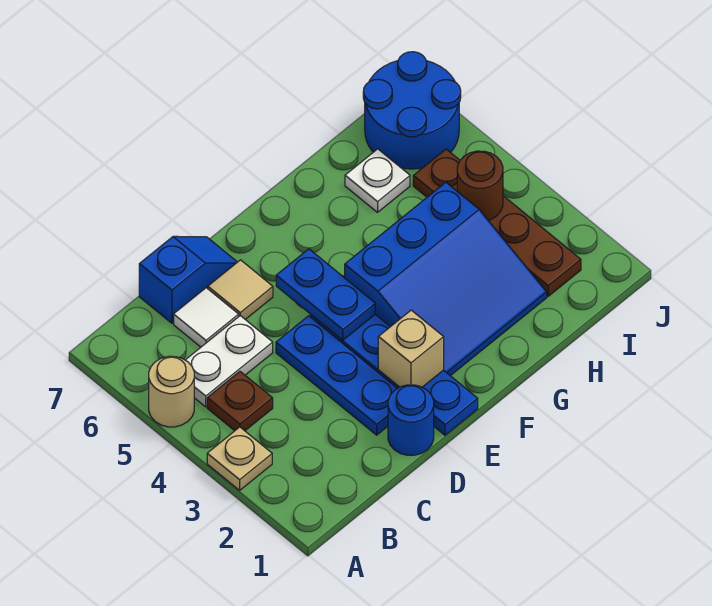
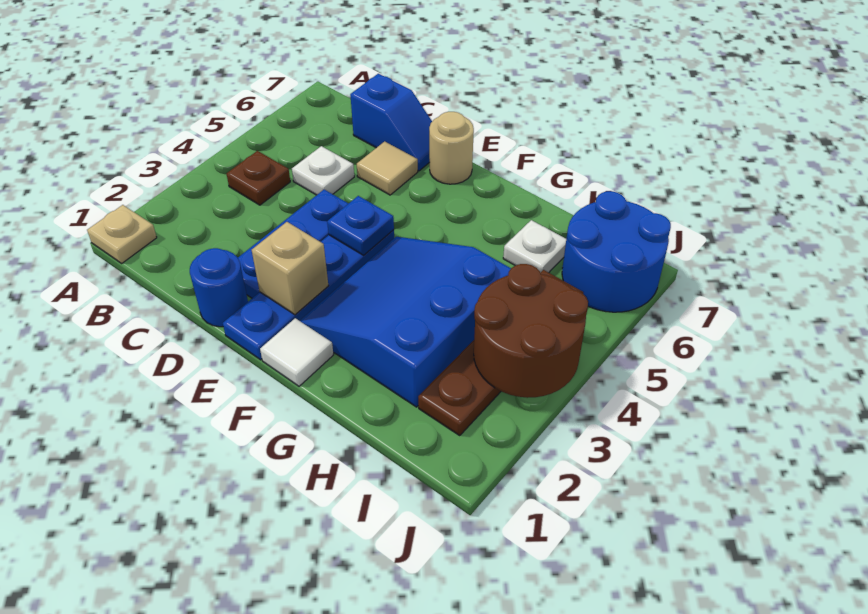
tan plate A3 level 1 -> tan plate A1 level 1
tan round brick A5 level 1 -> tan round brick E7 level 1
white plate B5:C5 level 1 -> white plate C5 level 1
white tile C6 level 1 -> white tile F1 level 1
blue plate E4:E5 level 2 -> blue plate E4 level 2
blue slope F2:H4 level 1 top 4 -> blue slope F2:H4 level 1 top H
brown round brick I4 level 2 -> brown round brick I3:J4 level 2

